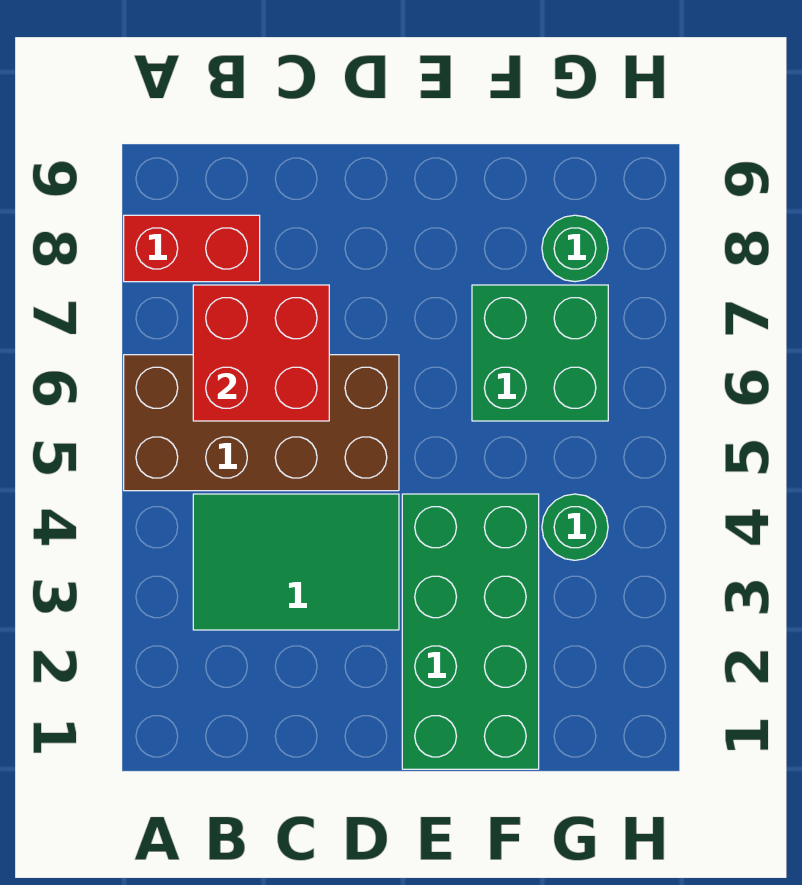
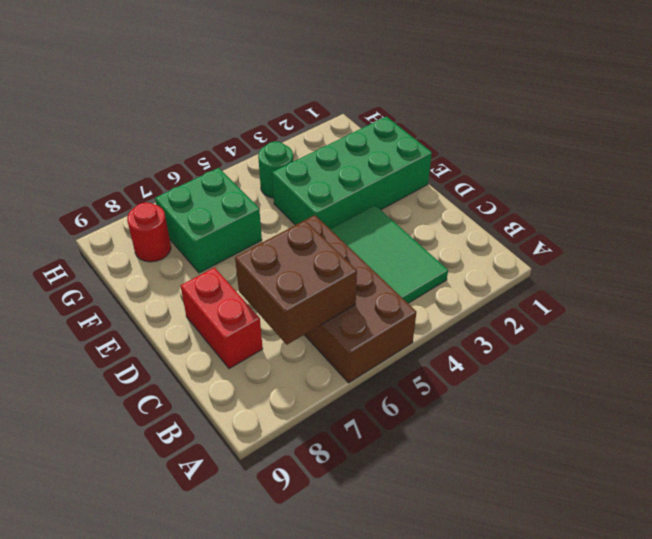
red brick A8:B8 level 1 -> red brick C8:D8 level 1
red brick B6:C7 level 2 -> brown brick B6:C7 level 2
green round brick G8 level 1 -> red round brick G8 level 1

